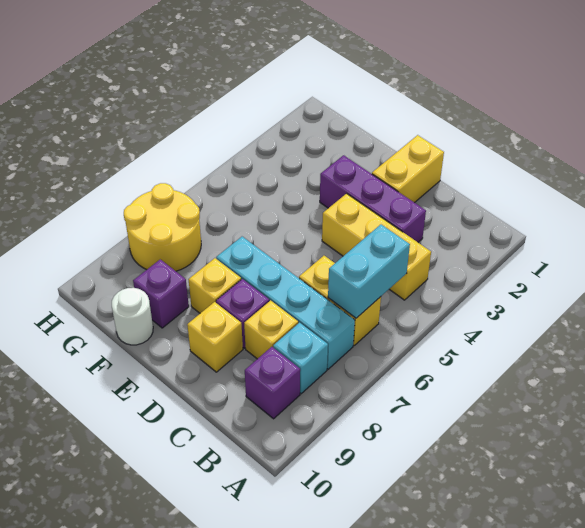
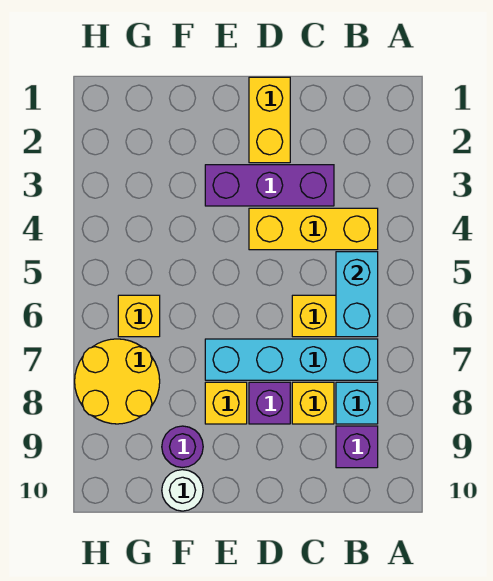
yellow brick D9 level 1 -> yellow brick G6 level 1
purple brick F9 level 1 -> purple round brick F9 level 1

